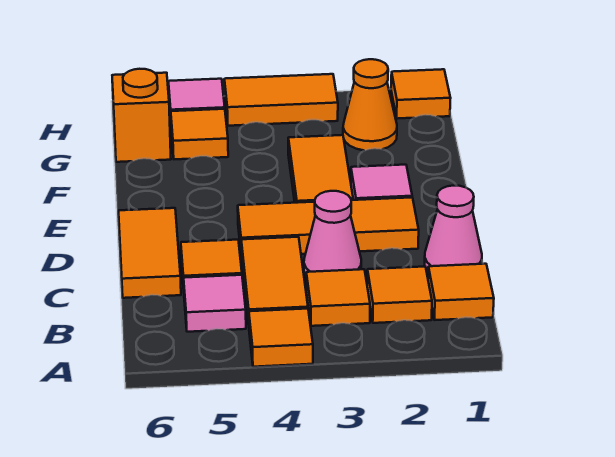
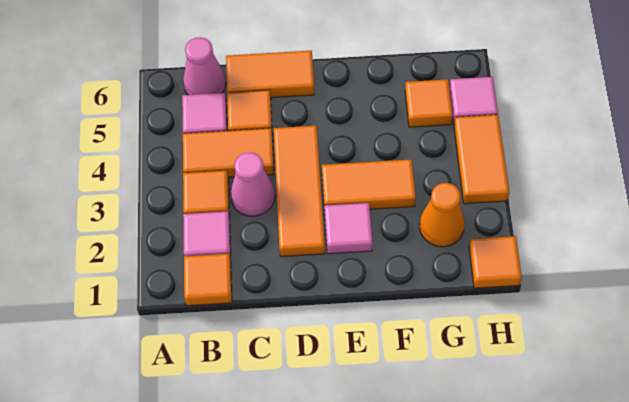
orange tile A4 level 1 -> none
orange tile B2 level 1 -> pink tile B2 level 1
pink cone C1 level 1 -> pink cone B6 level 1
orange brick G6 level 1 -> none

